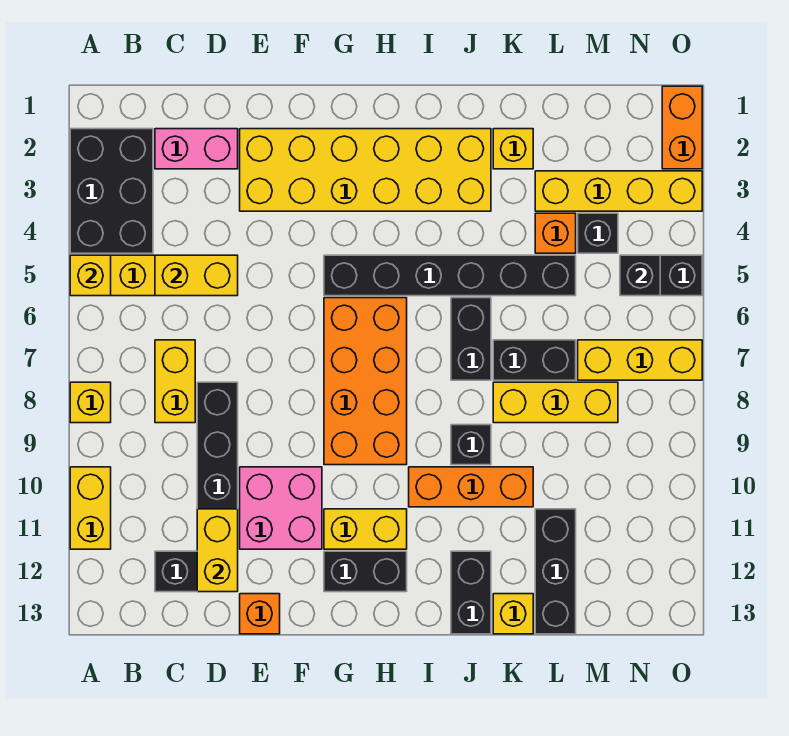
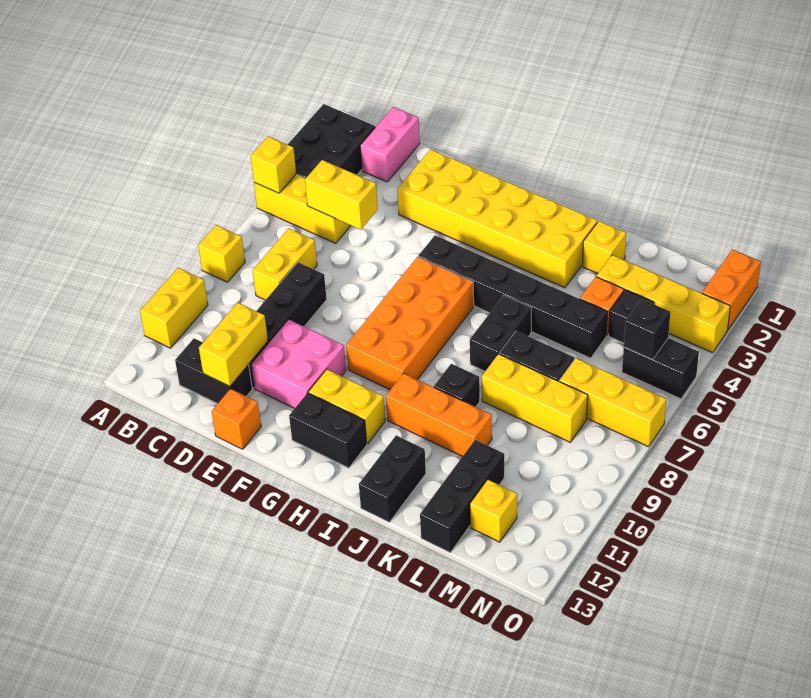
pink brick C2:D2 level 1 -> pink brick C1:C2 level 1
yellow brick K13 level 1 -> yellow brick M12 level 1

